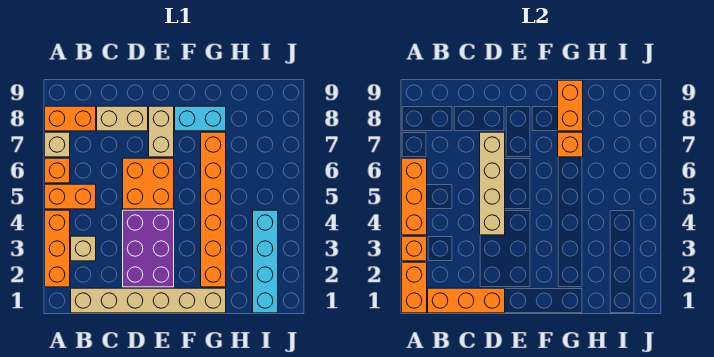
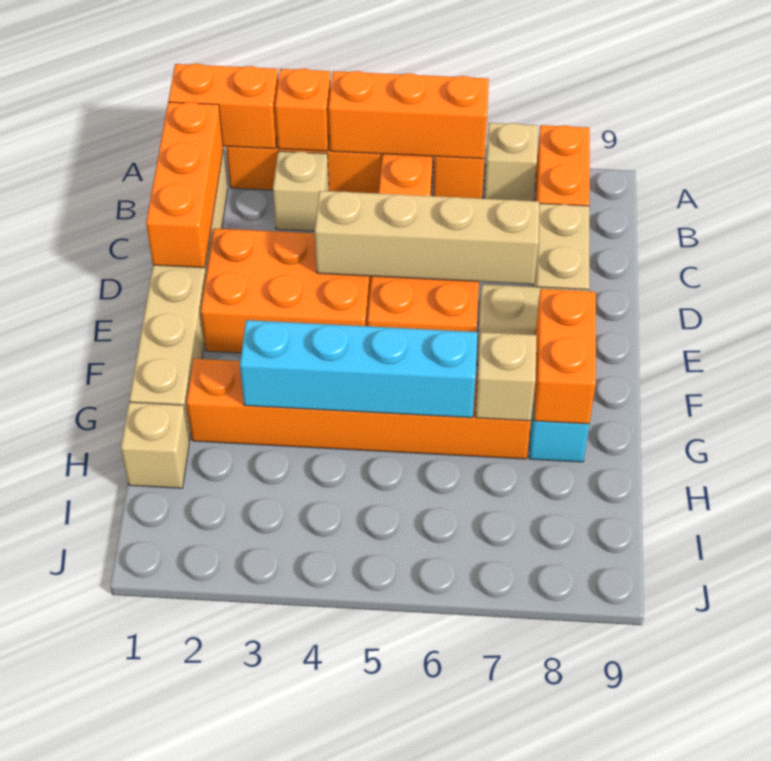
purple brick D2:E4 level 1 -> orange brick D2:E4 level 1
orange brick G7 level 2 -> tan brick G7 level 2
orange brick G8:G9 level 2 -> orange brick F8:G8 level 2
none -> tan brick H1 level 1
cyan brick I1:I4 level 1 -> cyan brick G3:G6 level 2

